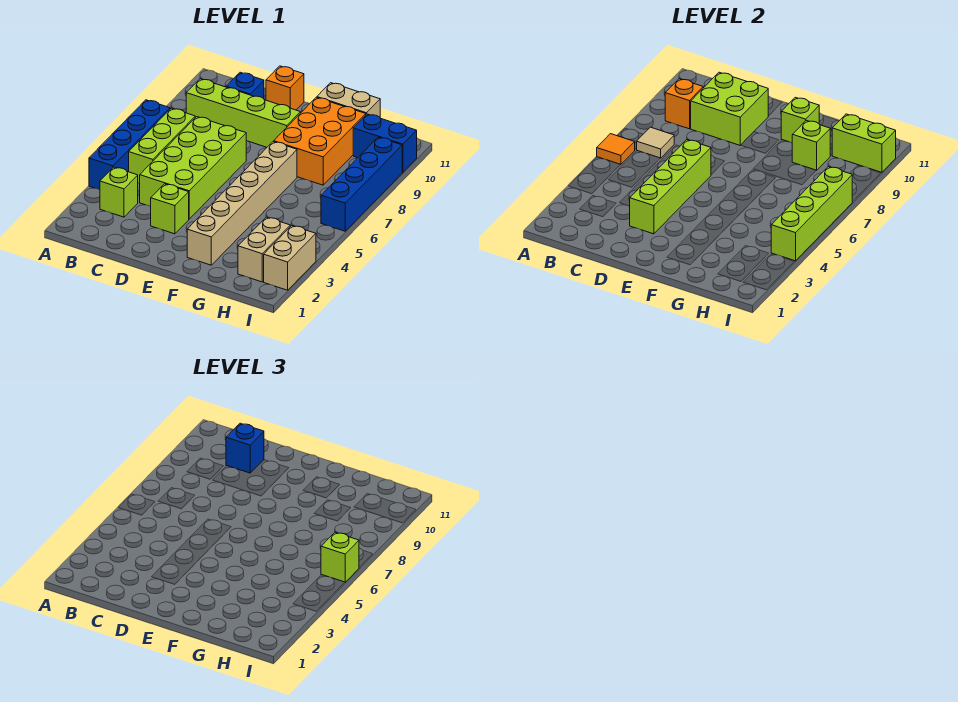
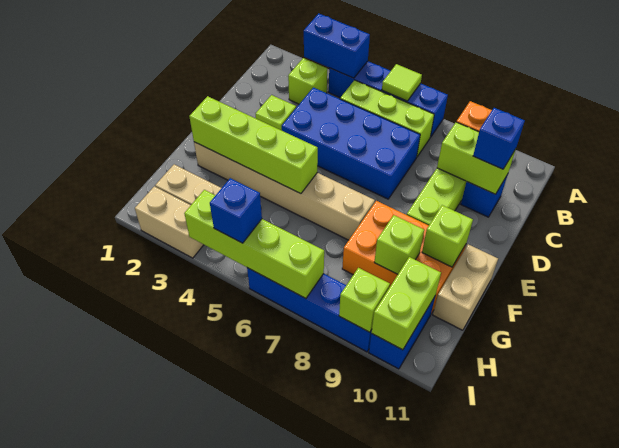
none -> blue brick A3:A4 level 2
orange tile A6 level 2 -> lime tile A6 level 2
tan tile B7 level 2 -> none
lime brick C4:D7 level 1 -> blue brick C4:D7 level 1
lime brick C9:D10 level 2 -> lime brick C9:C10 level 2
lime brick D3:D6 level 2 -> lime brick F2:F5 level 2
orange brick D11 level 1 -> none
none -> blue brick I5 level 3
lime brick I6 level 3 -> lime brick I9 level 2

